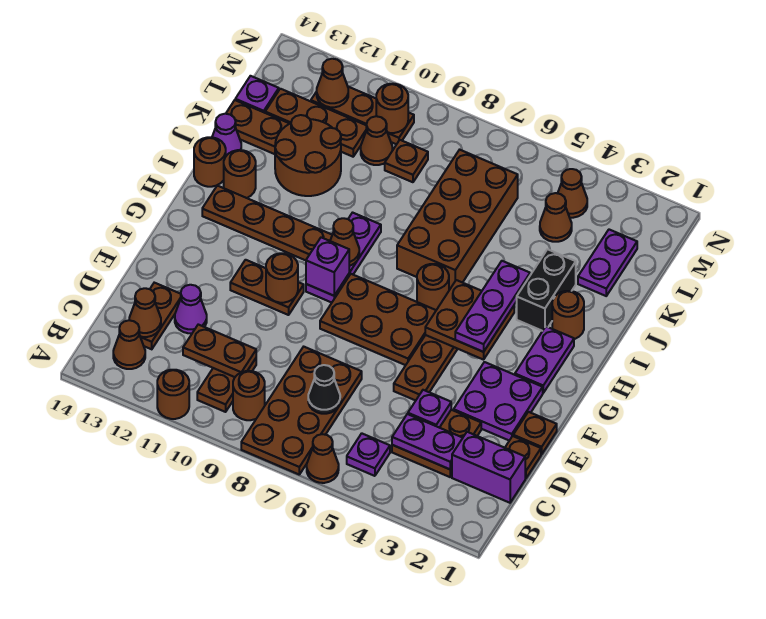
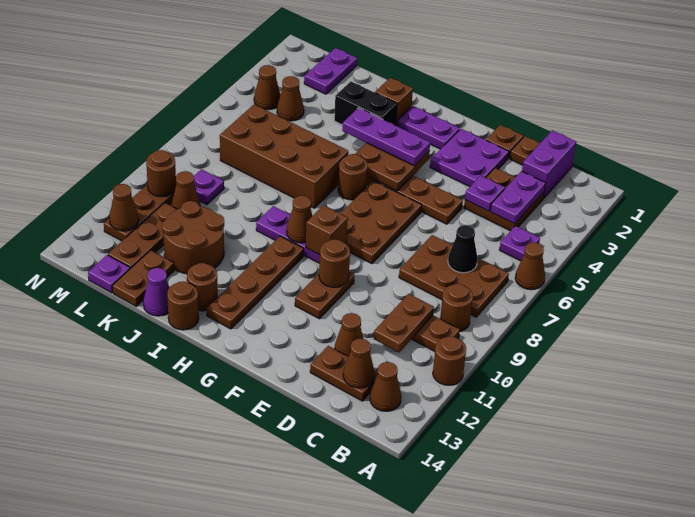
brown plate A7:D8 level 1 -> brown plate B7:D8 level 1
purple cone D12 level 1 -> brown cone D12 level 1
purple brick G9 level 2 -> brown brick G9 level 2
brown round brick I2 level 1 -> brown brick I2 level 1
purple plate K2:L2 level 1 -> purple plate L1:L2 level 1
brown plate L9 level 1 -> purple plate L9 level 1

